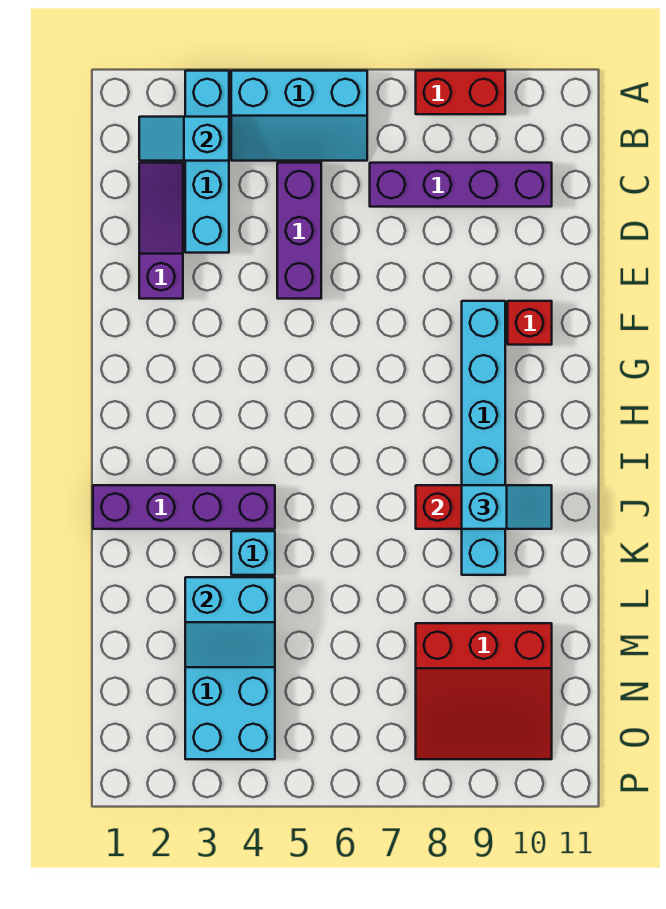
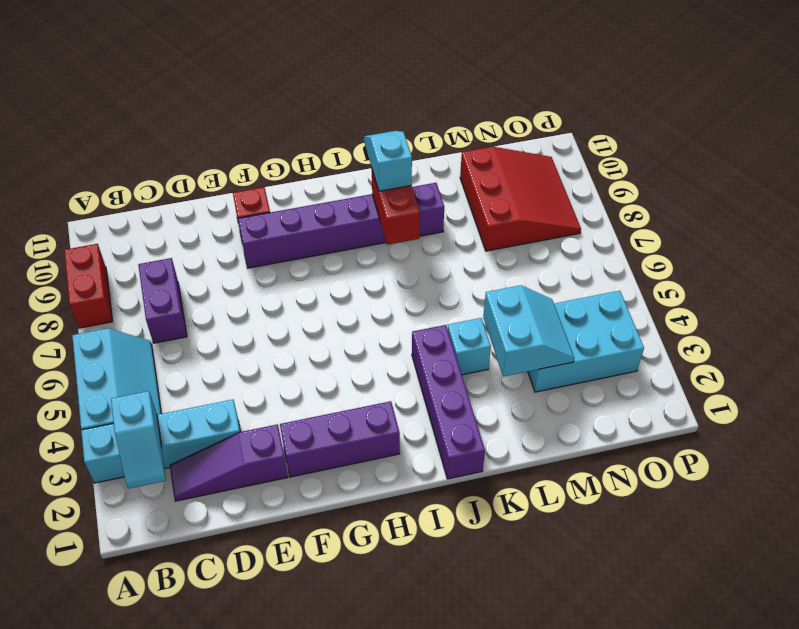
purple brick C5:E5 level 1 -> purple brick F2:H2 level 1
purple brick C7:C10 level 1 -> purple brick C7:C8 level 1
cyan brick F9:K9 level 1 -> purple brick F9:K9 level 1

